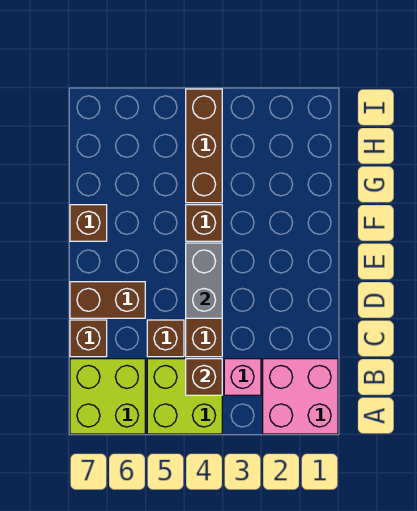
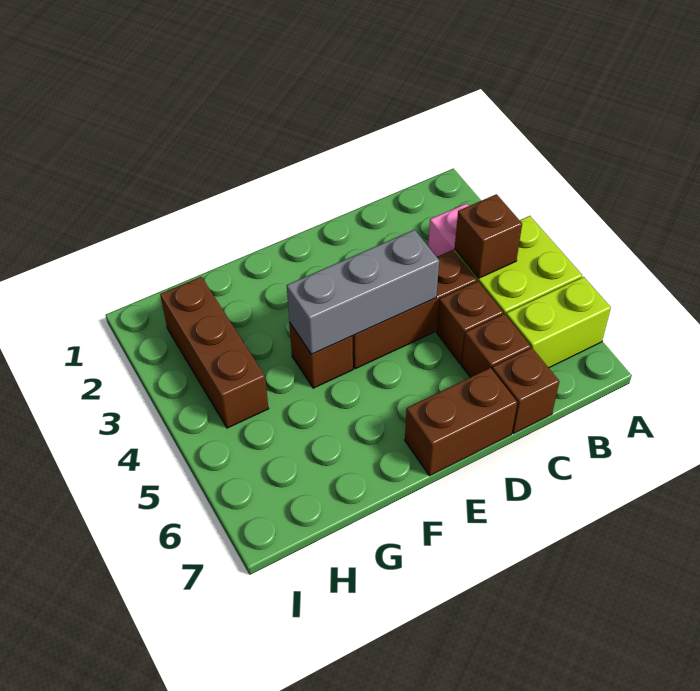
pink brick A1:B2 level 1 -> none
lime brick A6:B7 level 1 -> lime brick A6:B6 level 1
grey brick D4:E4 level 2 -> grey brick D4:F4 level 2
brown brick D6:D7 level 1 -> brown brick D7:E7 level 1
brown brick F7 level 1 -> brown brick C6 level 1
brown brick G4:I4 level 1 -> brown brick H2:H4 level 1

